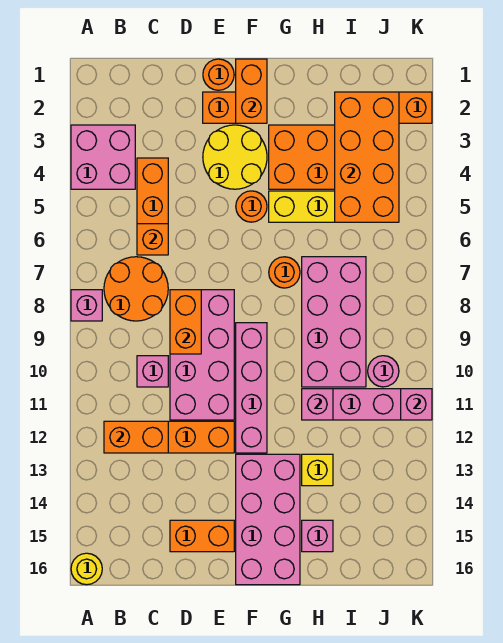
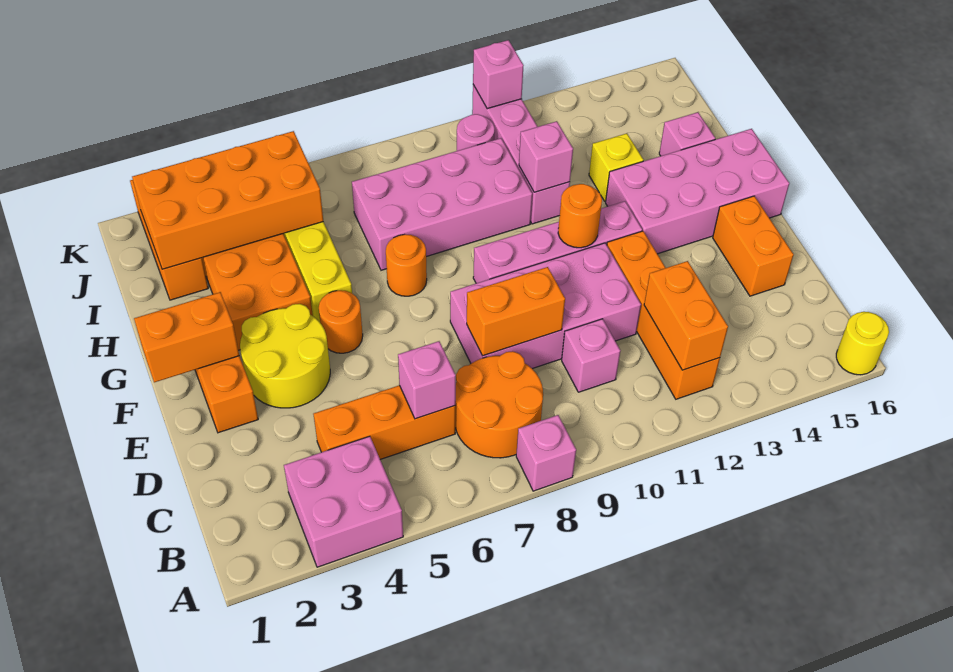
orange brick C6 level 2 -> pink brick C6 level 2
orange round brick E1 level 1 -> orange round brick F11 level 2

